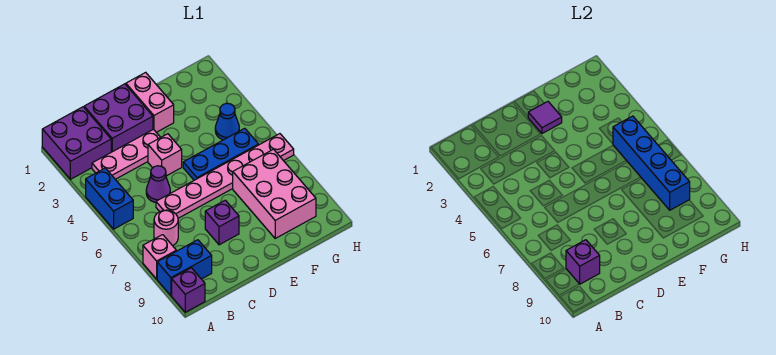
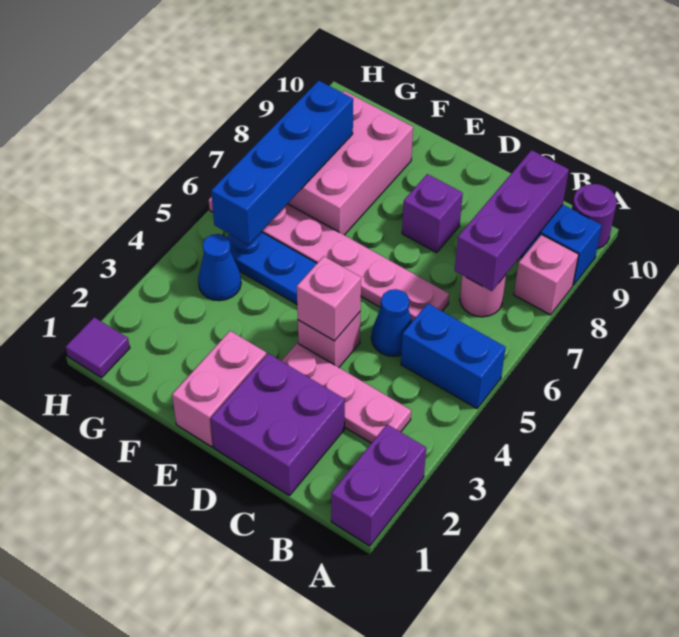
purple brick A1:B2 level 1 -> purple brick A1:A2 level 1
blue brick A4:A5 level 1 -> blue brick A5:B5 level 1
purple brick A10 level 1 -> purple round brick A10 level 1
purple brick B9 level 2 -> purple brick B7:B9 level 2
purple cone C5 level 1 -> blue cone C5 level 1
none -> pink brick D4 level 2
purple tile E2 level 2 -> purple tile H1 level 1

